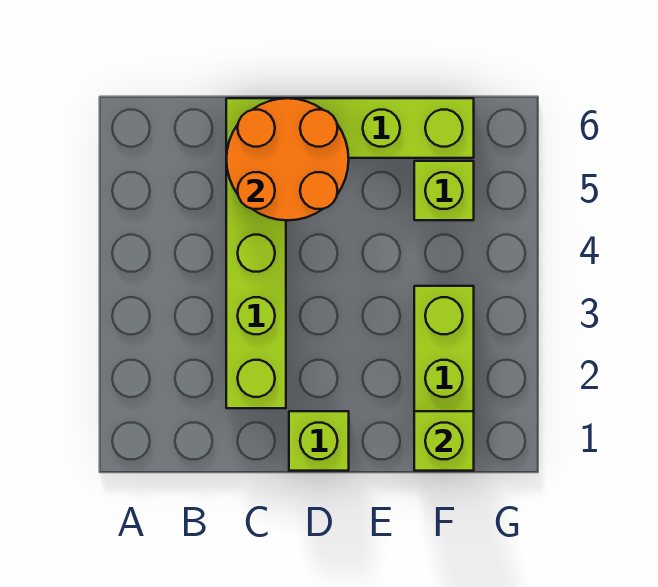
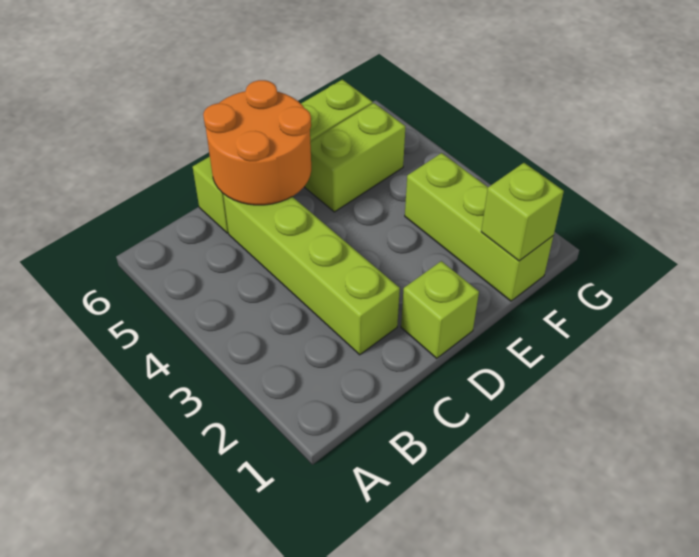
lime brick F5 level 1 -> lime brick E5:F5 level 1

